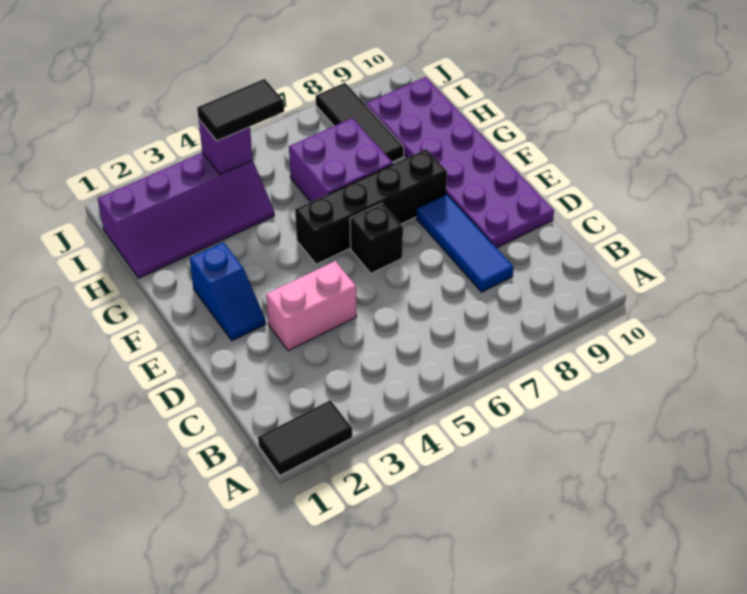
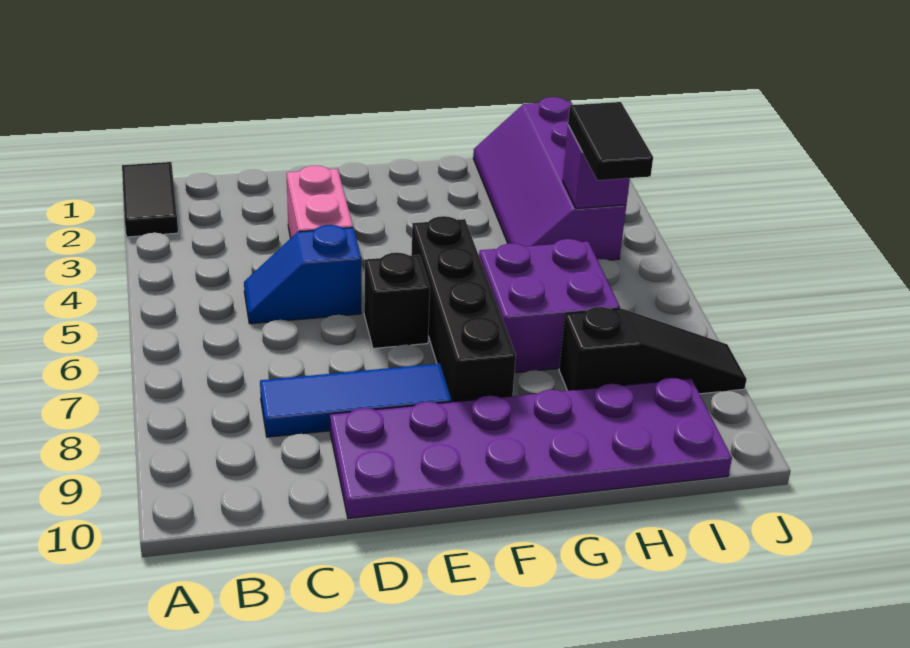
blue slope E2:F2 level 1 top F -> blue slope C5:D5 level 1 top D
black tile H8:J8 level 1 -> black slope H8:J8 level 1 top H

